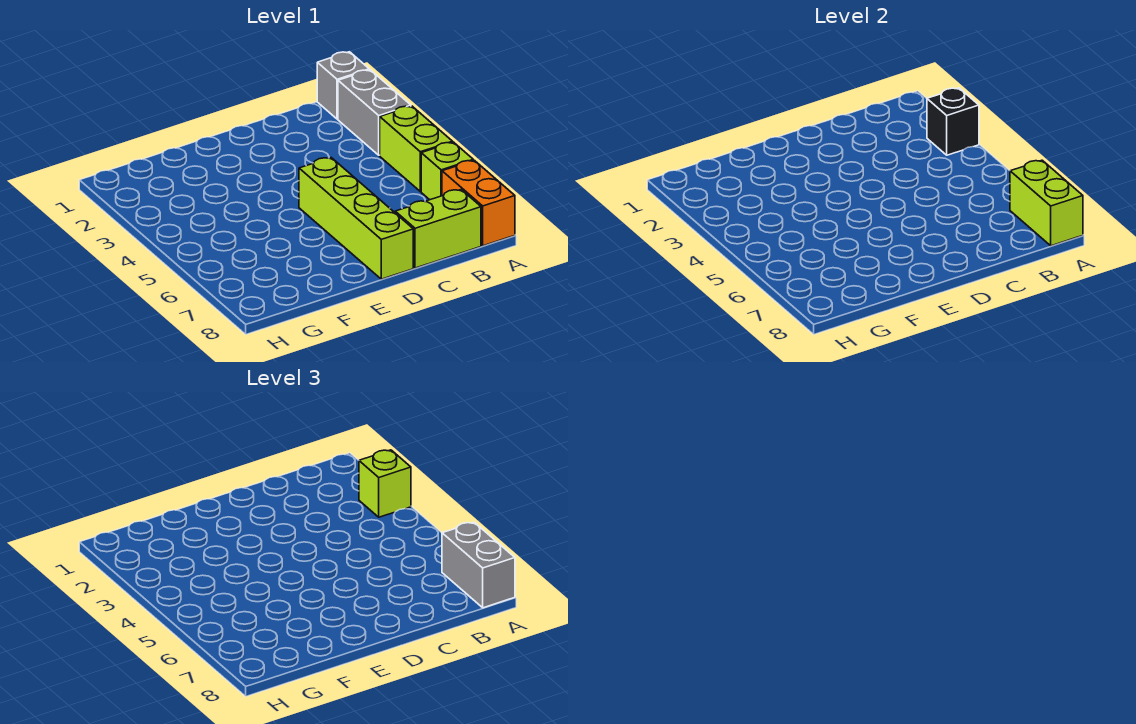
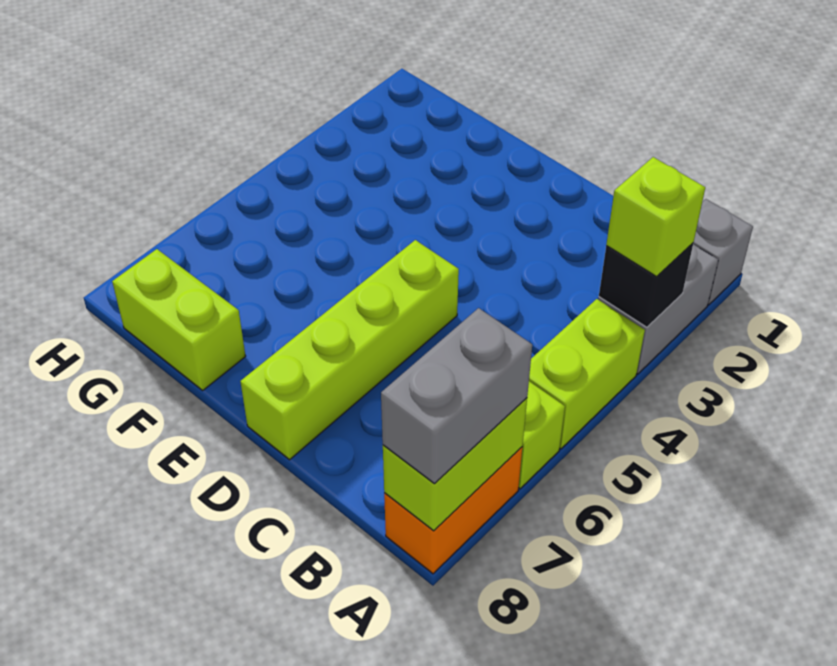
lime brick B8:C8 level 1 -> lime brick F8:G8 level 1

